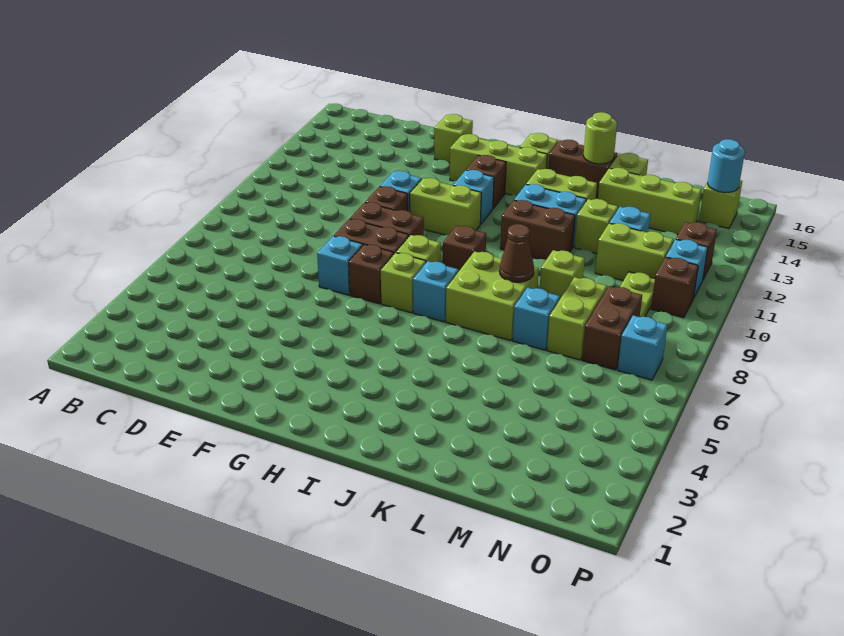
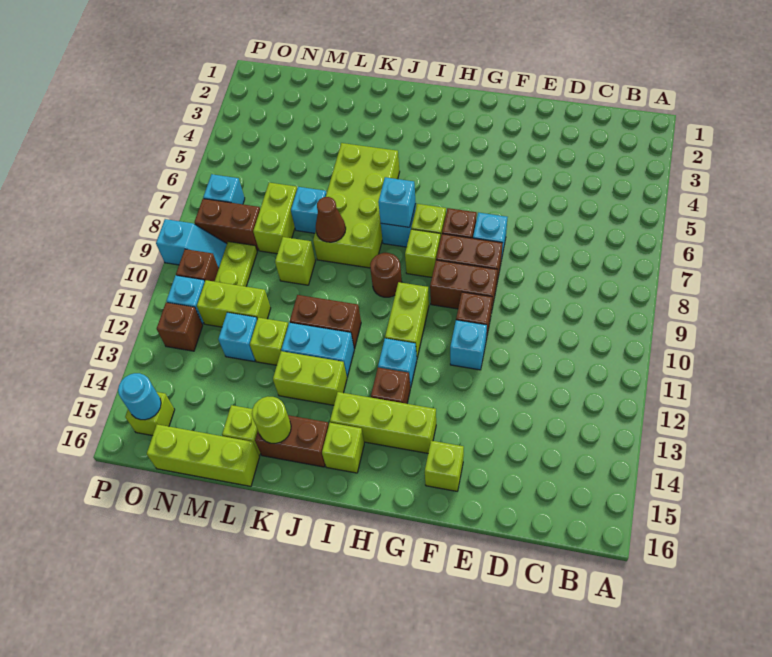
lime brick G11:H11 level 1 -> lime brick H10:H11 level 1
none -> cyan brick I7 level 2
brown brick I9 level 1 -> brown round brick I9 level 1
lime brick J7:K8 level 1 -> lime brick J5:K8 level 1
lime brick L14:N14 level 1 -> lime brick L16:N16 level 1
brown brick N7:N8 level 1 -> brown brick N8:O8 level 1
none -> cyan slope O9:P9 level 1 top P

